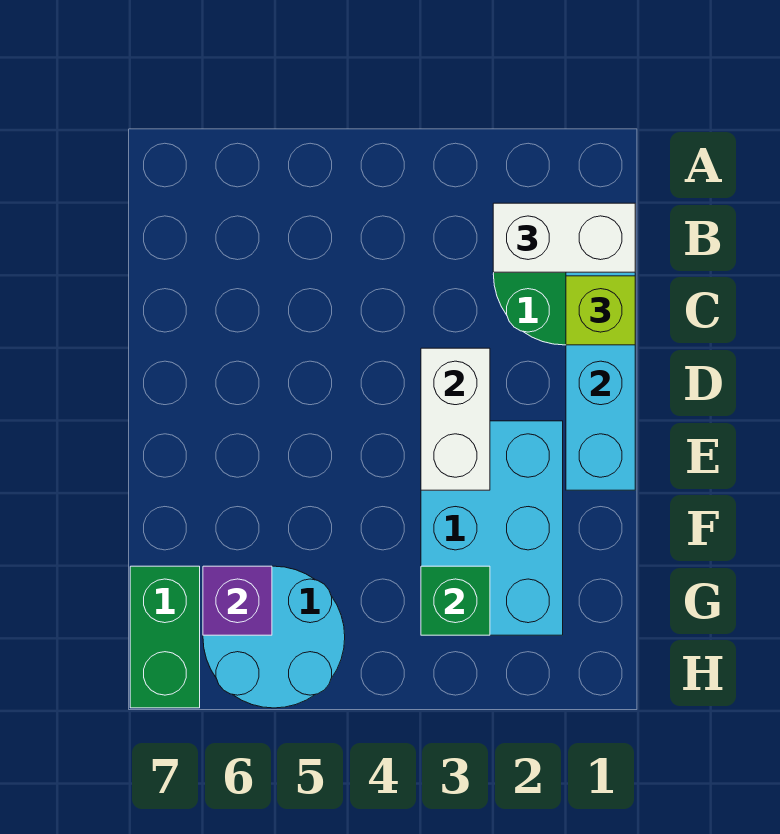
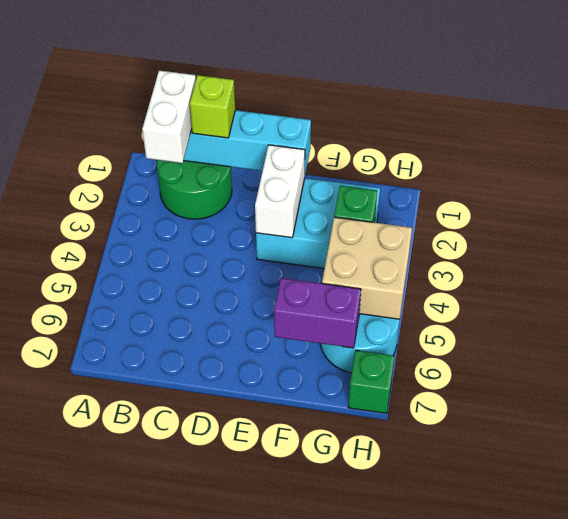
white brick D3:E3 level 2 -> white brick E2:E3 level 2
none -> tan brick G4:H5 level 2
purple brick G6 level 2 -> purple brick F6:G6 level 2
green brick G7:H7 level 1 -> green brick H7 level 1

